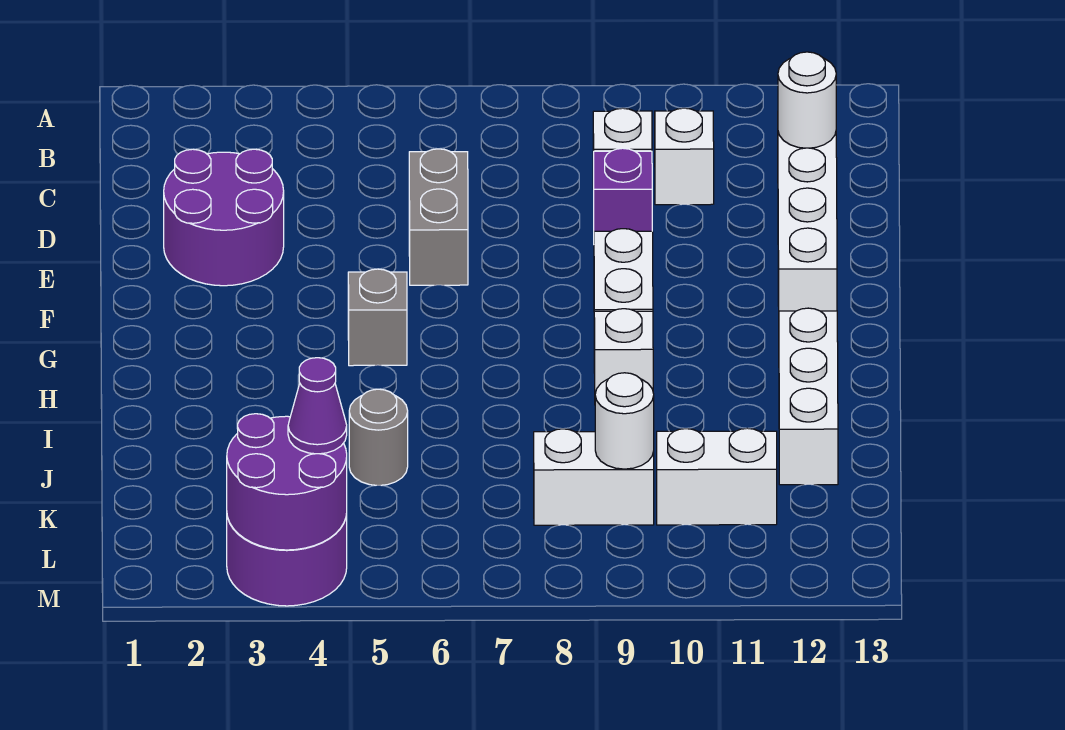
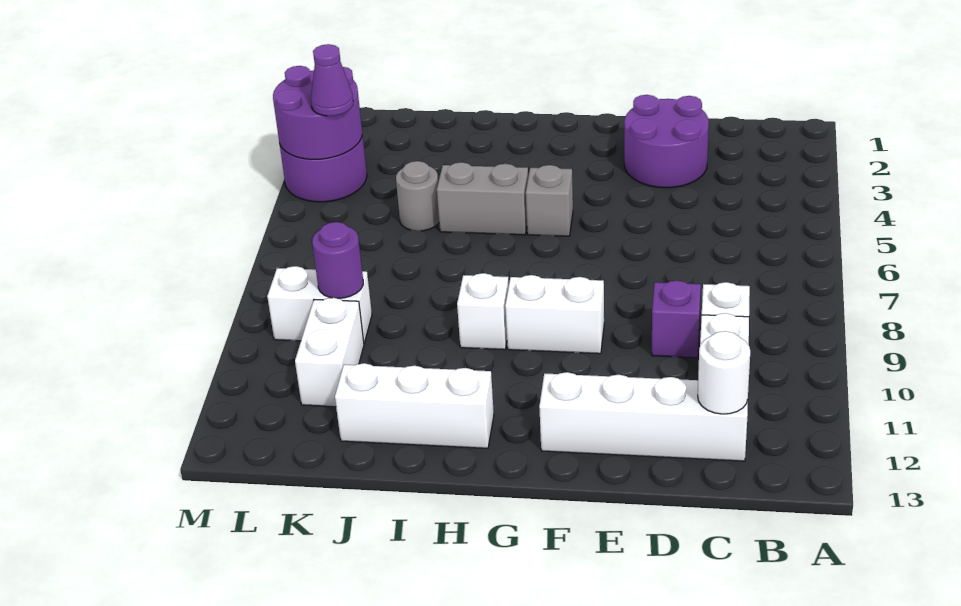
grey brick D6:E6 level 1 -> grey brick H5:I5 level 1
white brick K8:K9 level 1 -> white brick K9:L9 level 1
white round brick K9 level 2 -> purple round brick K9 level 2

